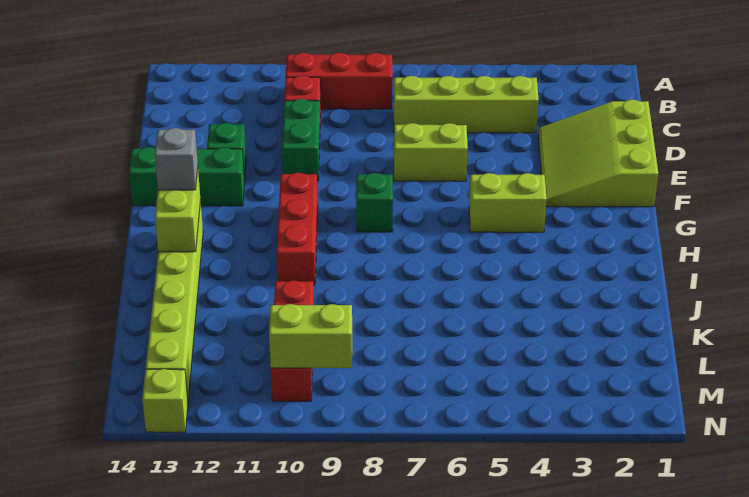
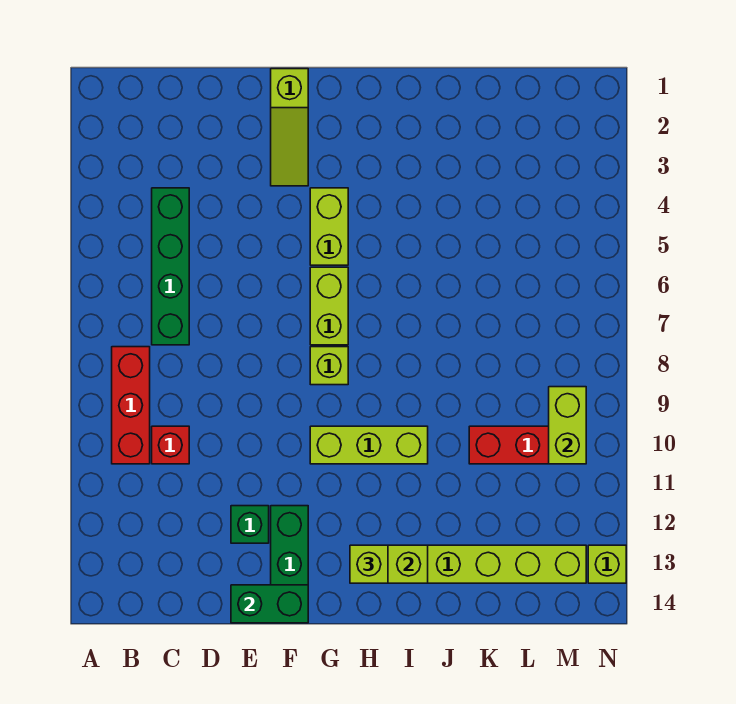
lime brick C4:C7 level 1 -> green brick C4:C7 level 1
lime slope D1:F3 level 1 top 1 -> lime slope F1:F3 level 1 top 1
green brick D10:E10 level 1 -> green brick E14:F14 level 2
lime brick E6:E7 level 1 -> lime brick G6:G7 level 1
green brick G8 level 1 -> lime brick G8 level 1
red brick G10:I10 level 1 -> lime brick G10:I10 level 1
grey brick H13 level 3 -> lime brick H13 level 3

